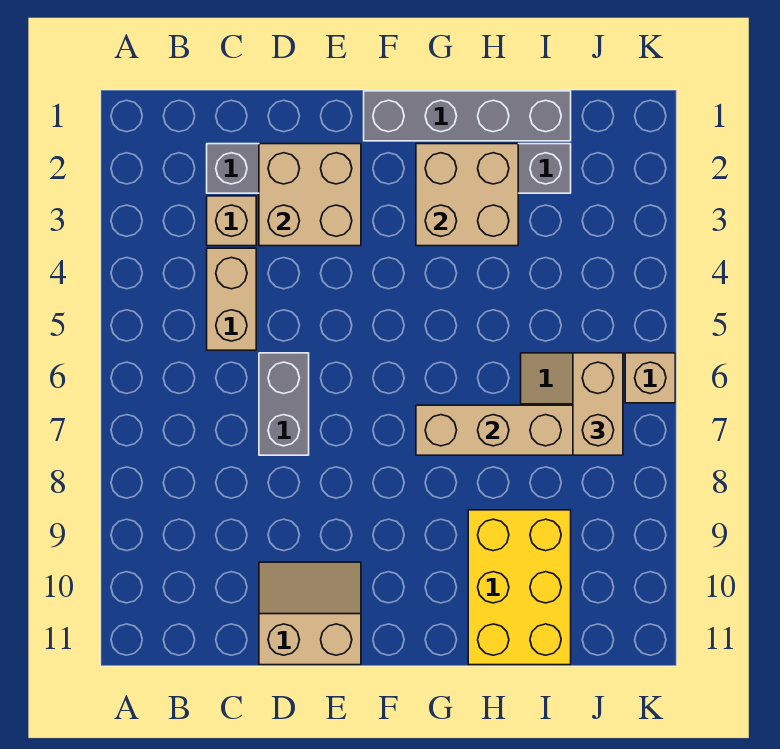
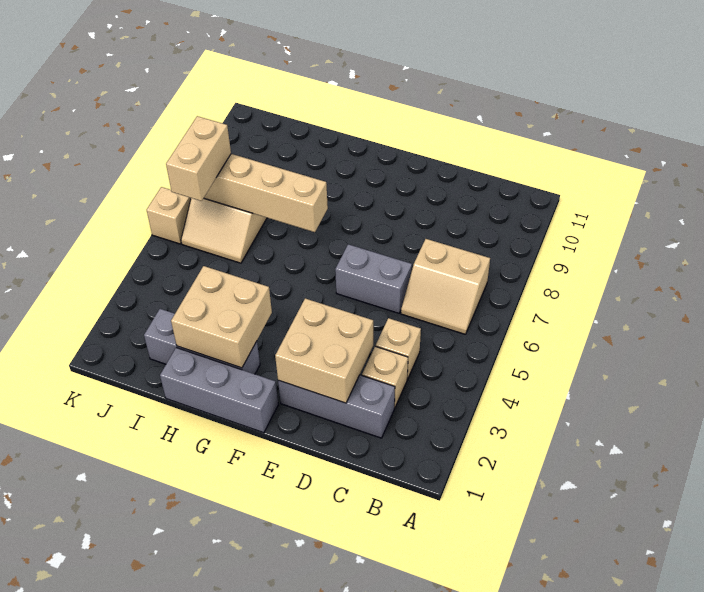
tan brick C4:C5 level 1 -> tan brick C4 level 1
grey brick D6:D7 level 1 -> grey brick D6:E6 level 1
tan slope D10:E11 level 1 top 11 -> tan slope B6:C7 level 1 top 7
grey brick F1:I1 level 1 -> grey brick F1:H1 level 1
yellow brick H9:I11 level 1 -> none

